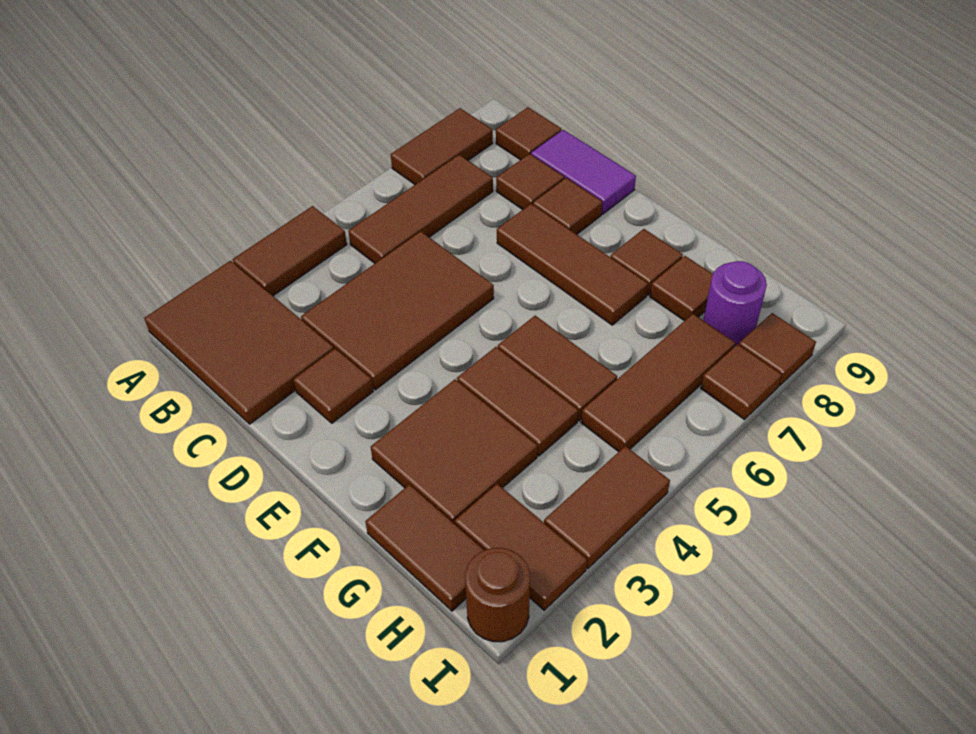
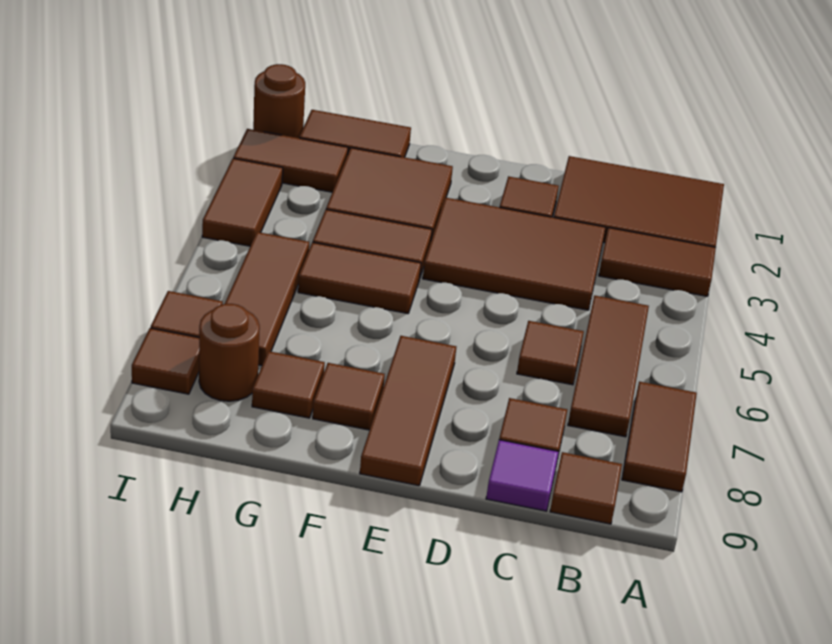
brown tile A3:A4 level 1 -> brown tile A3:B3 level 1
brown tile C3:D5 level 1 -> brown tile C3:E4 level 1
purple tile C9:D9 level 1 -> purple tile C9 level 1
brown tile D7:F7 level 1 -> brown tile E7:E9 level 1
brown tile D8 level 1 -> brown tile C6 level 1
purple round brick H8 level 1 -> brown round brick H8 level 1

